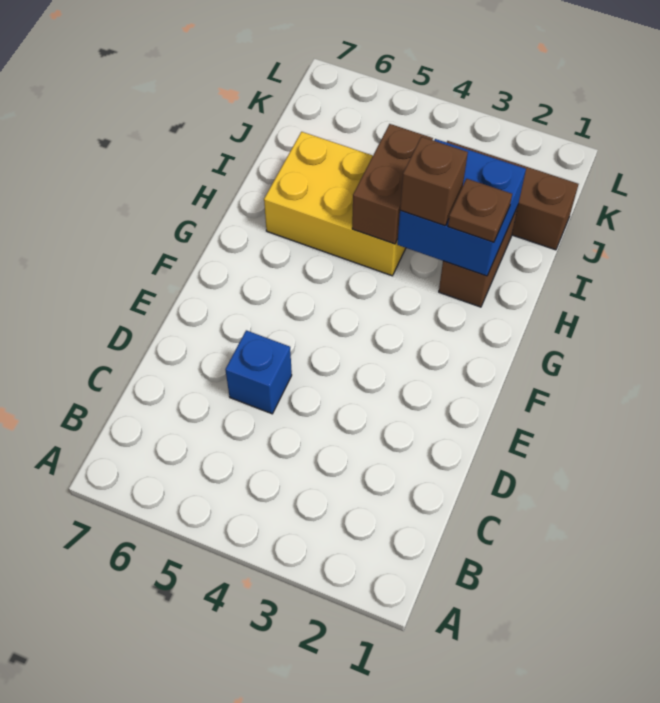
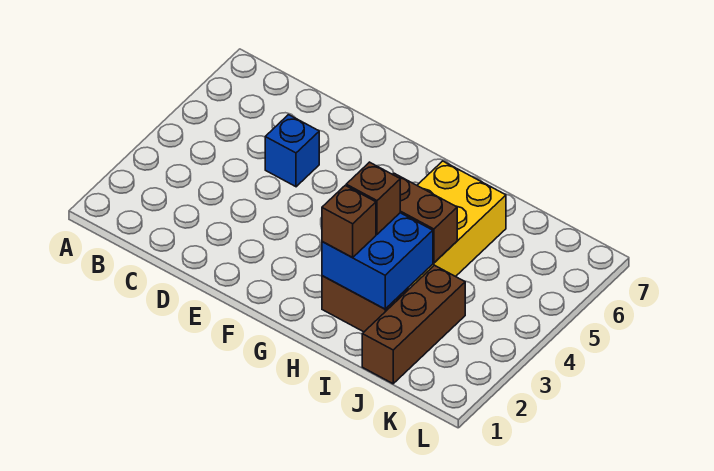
brown plate H2 level 3 -> brown brick H2 level 3

